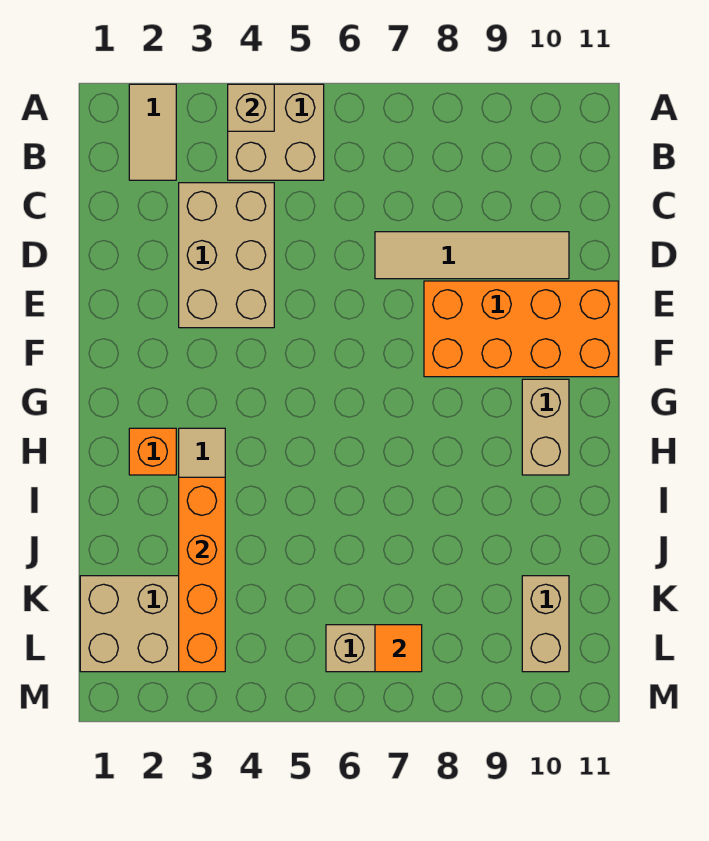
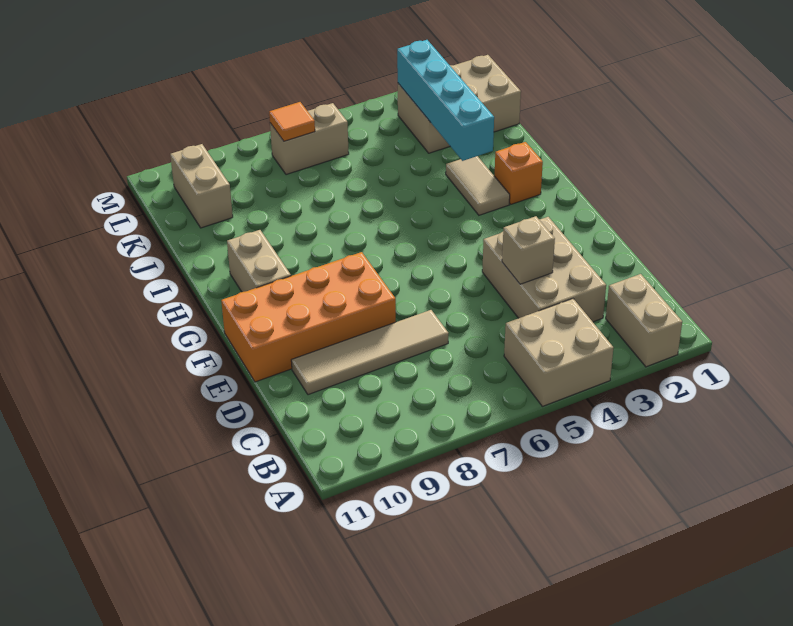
tan tile A2:B2 level 1 -> tan brick A2:B2 level 1
tan brick A4 level 2 -> tan brick D4 level 2
orange brick I3:L3 level 2 -> cyan brick I3:L3 level 2

